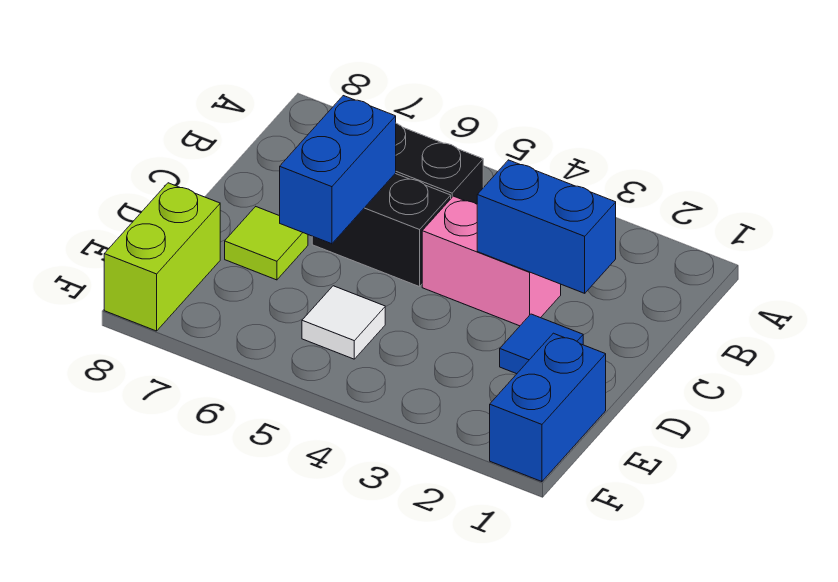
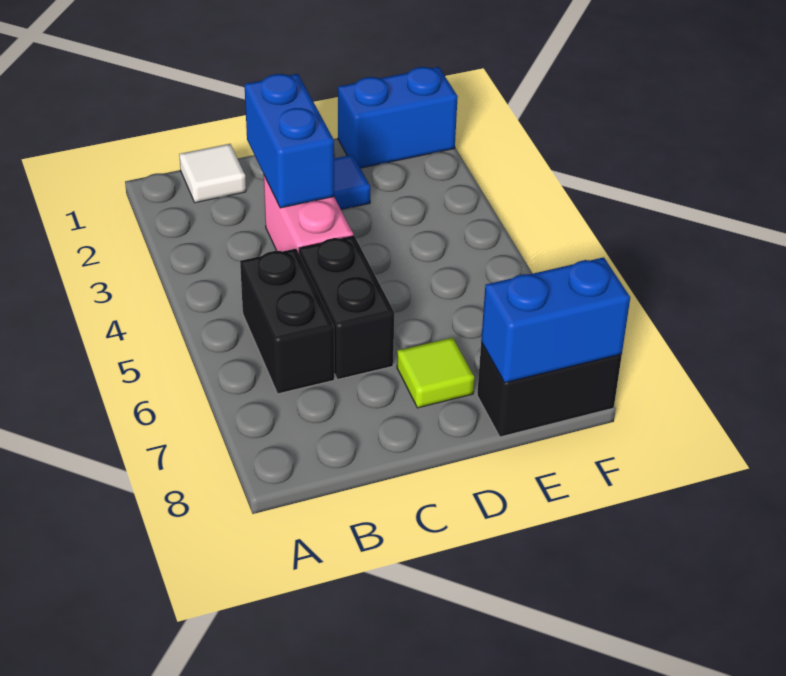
blue brick C6:D6 level 2 -> blue brick E8:F8 level 2
white tile E5 level 1 -> white tile B1 level 1
lime brick E8:F8 level 1 -> black brick E8:F8 level 1

